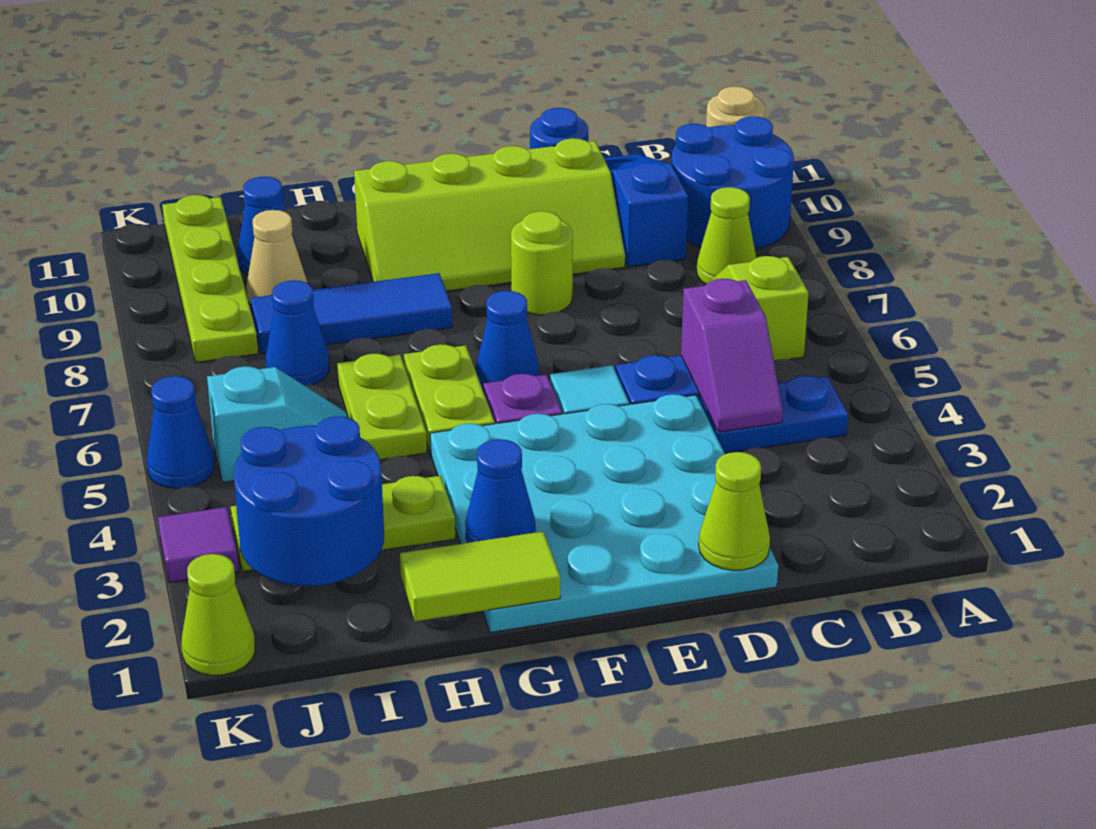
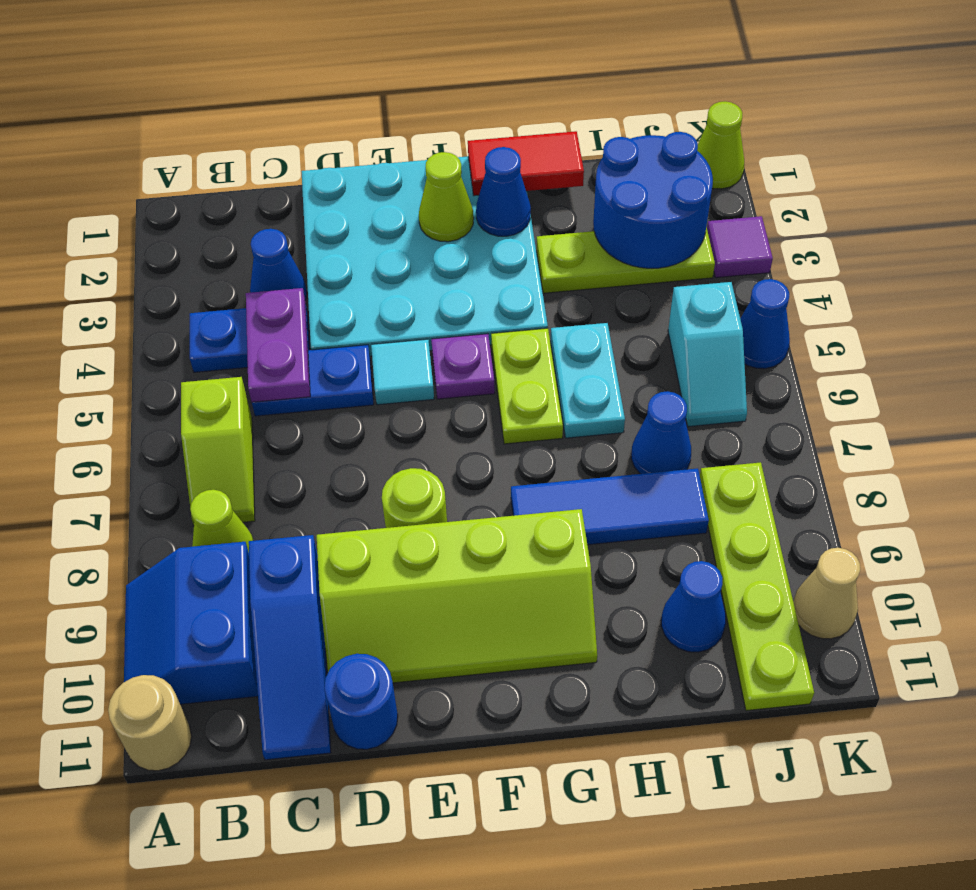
blue round brick A9:B10 level 1 -> blue slope A9:B10 level 1 top B
purple slope C4:C5 level 2 top 5 -> purple plate C4:C5 level 2
lime cone D1 level 2 -> lime cone F2 level 2
lime slope D9:G10 level 1 top 10 -> lime slope D9:G10 level 1 top 9
blue cone F6 level 1 -> blue cone C3 level 1
lime tile G1:H1 level 2 -> red tile G1:H1 level 2
lime plate H5:H6 level 1 -> cyan plate H5:H6 level 1
cyan slope I5:J5 level 1 top J -> cyan slope J5:J6 level 1 top 5
tan cone I9 level 1 -> tan cone K10 level 1

